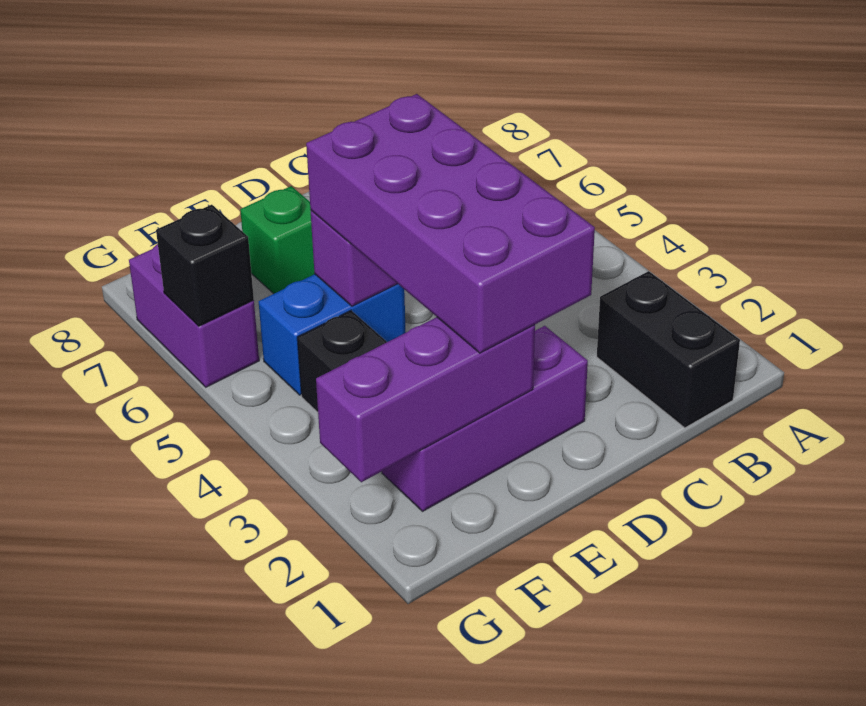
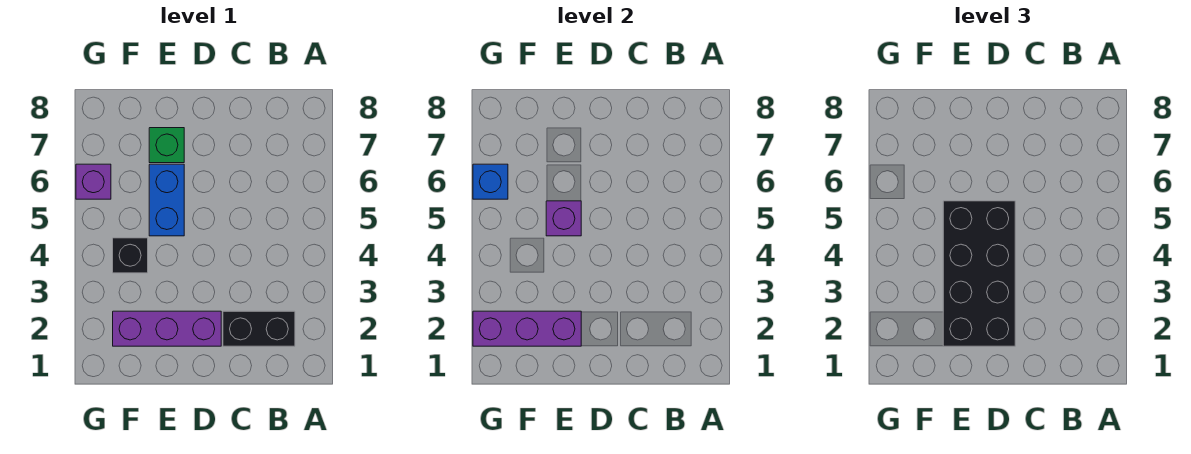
black brick B1:B2 level 1 -> black brick B2:C2 level 1
purple brick D2:E5 level 3 -> black brick D2:E5 level 3
blue brick E5:F5 level 1 -> blue brick E5:E6 level 1
purple brick G6:G7 level 1 -> purple brick G6 level 1
black brick G6 level 2 -> blue brick G6 level 2

